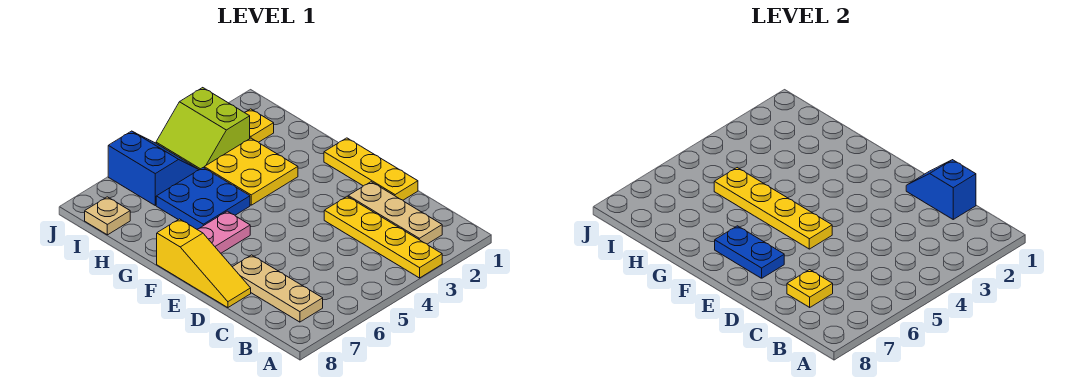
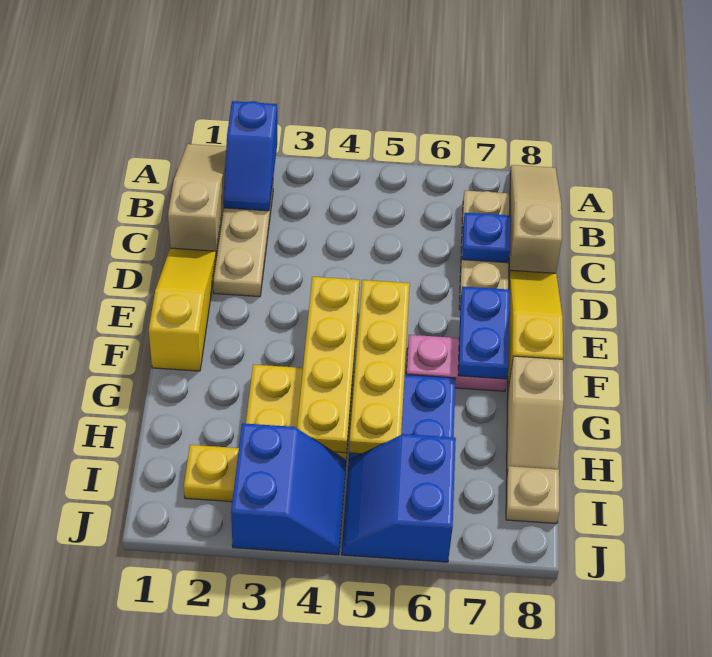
none -> tan slope A1:C1 level 1 top C
yellow plate A3:D3 level 1 -> yellow plate E4:H4 level 2
none -> tan slope A8:C8 level 1 top C
blue slope C1:D1 level 2 top C -> blue slope A2:B2 level 2 top A
yellow plate C7 level 2 -> blue plate C7 level 2
yellow plate D1:F1 level 1 -> yellow slope D1:F1 level 1 top F
none -> tan slope G8:H8 level 1 top G
lime slope I3:J4 level 1 top 3 -> blue slope I3:J4 level 1 top 3

